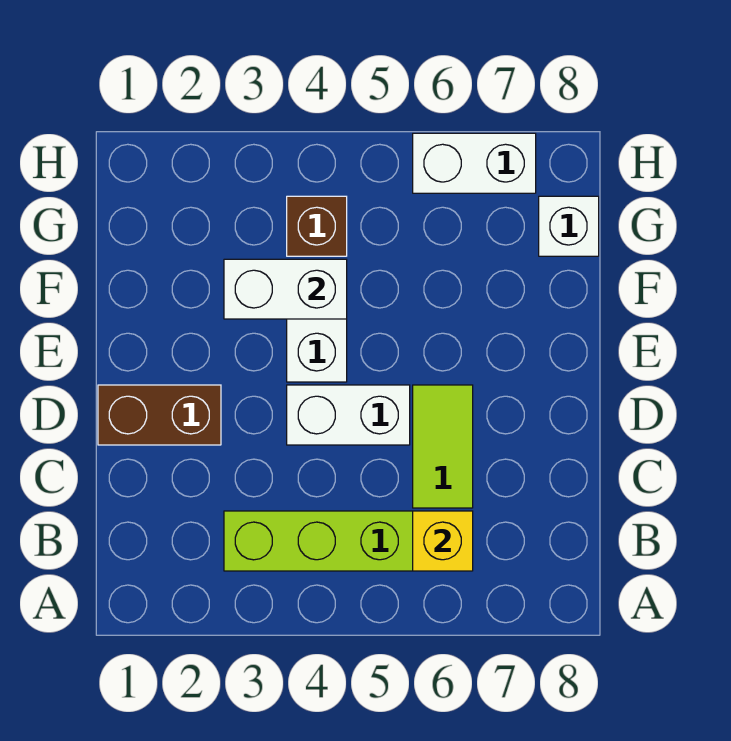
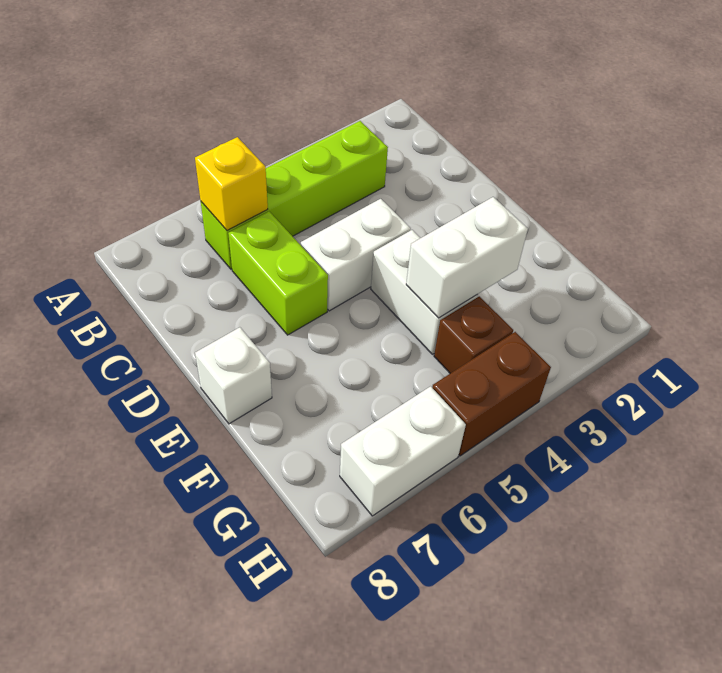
lime tile C6:D6 level 1 -> lime brick C6:D6 level 1
brown brick D1:D2 level 1 -> brown brick H4:H5 level 1
white brick G8 level 1 -> white brick E8 level 1

